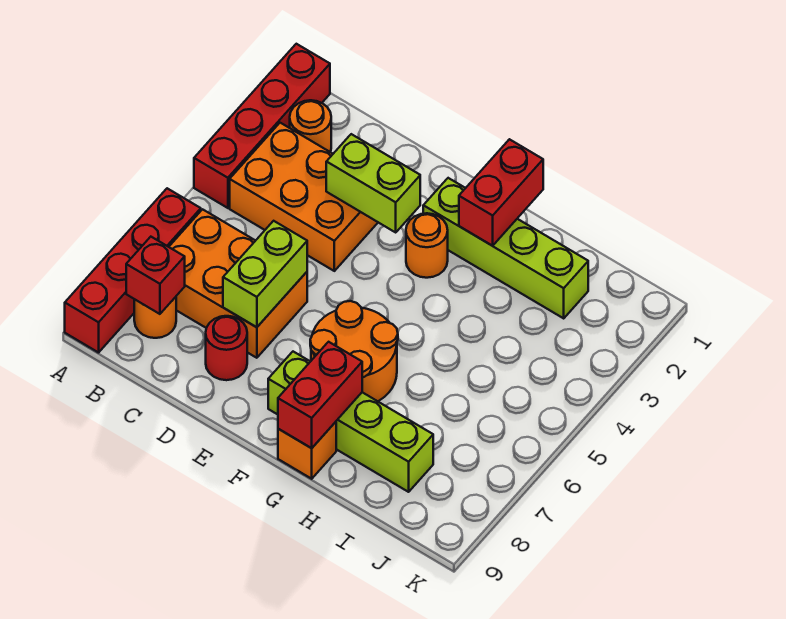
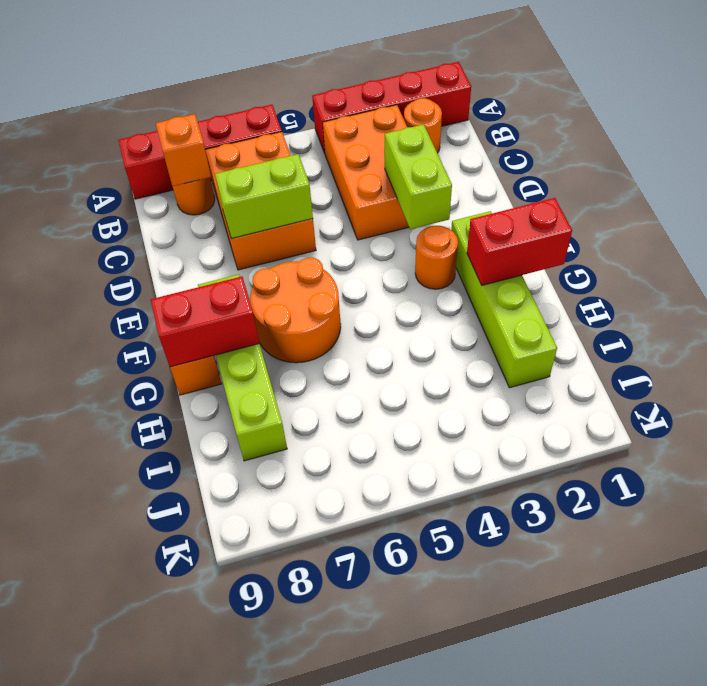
red brick B8 level 2 -> orange brick B8 level 2
red round brick D8 level 1 -> none

